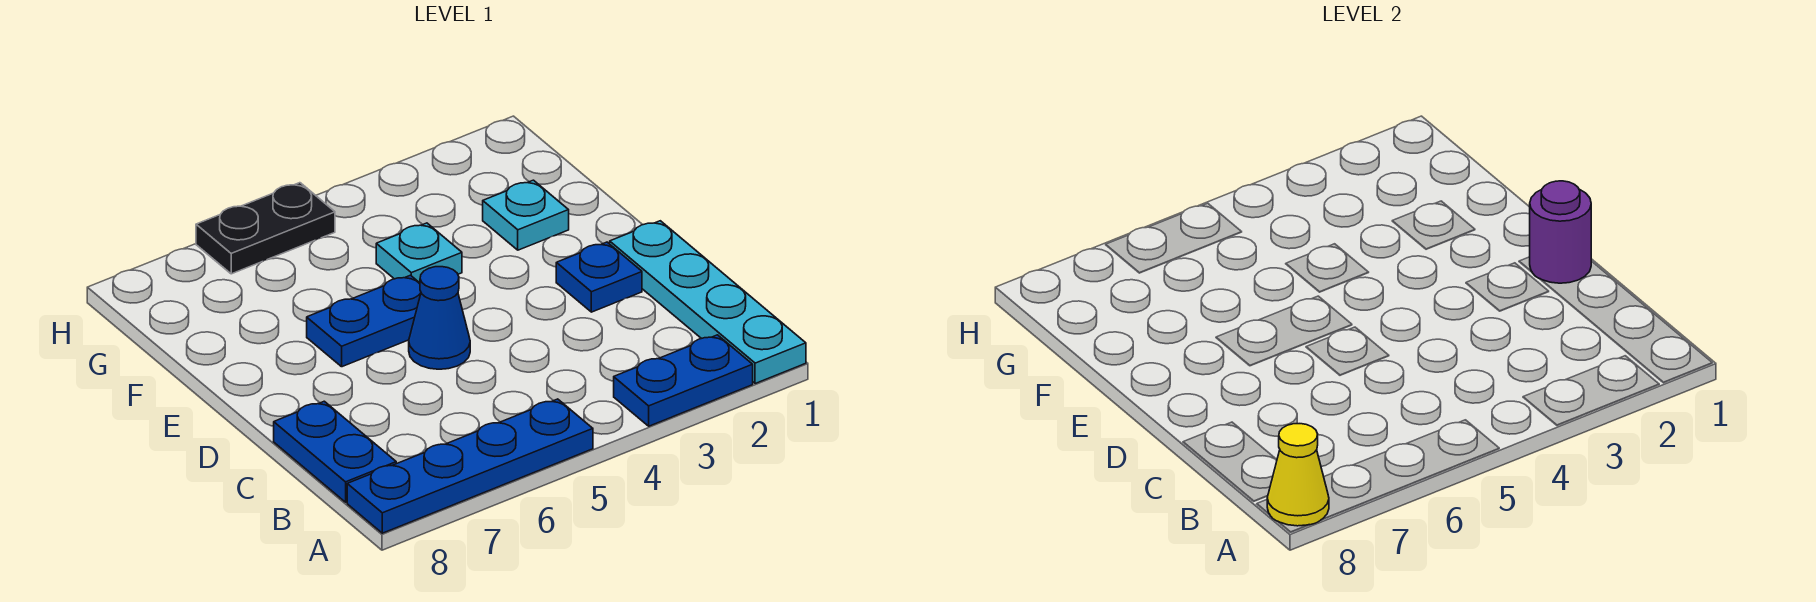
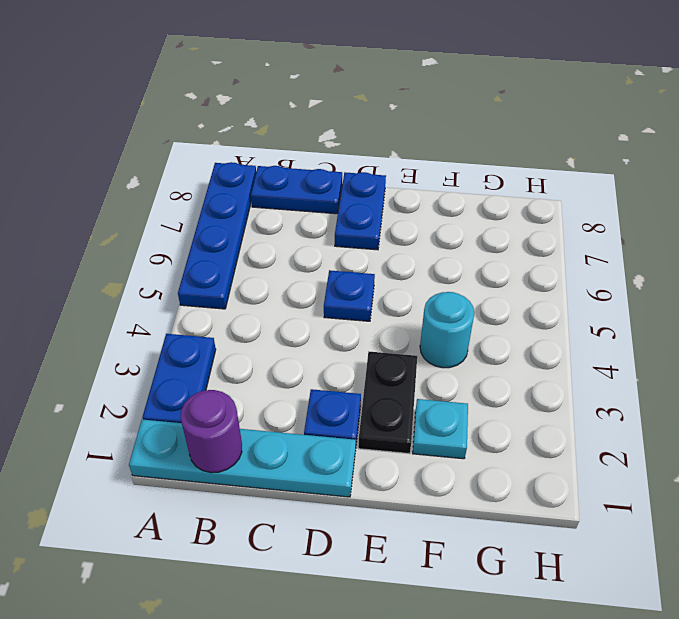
yellow cone A8 level 2 -> none
purple round brick D1 level 2 -> purple round brick B1 level 2
blue cone D5 level 1 -> blue plate D5 level 1
blue plate E5:E6 level 1 -> blue plate D7:D8 level 1
cyan plate F4 level 1 -> cyan round brick F4 level 1
black plate H5:H6 level 1 -> black plate E2:E3 level 1

